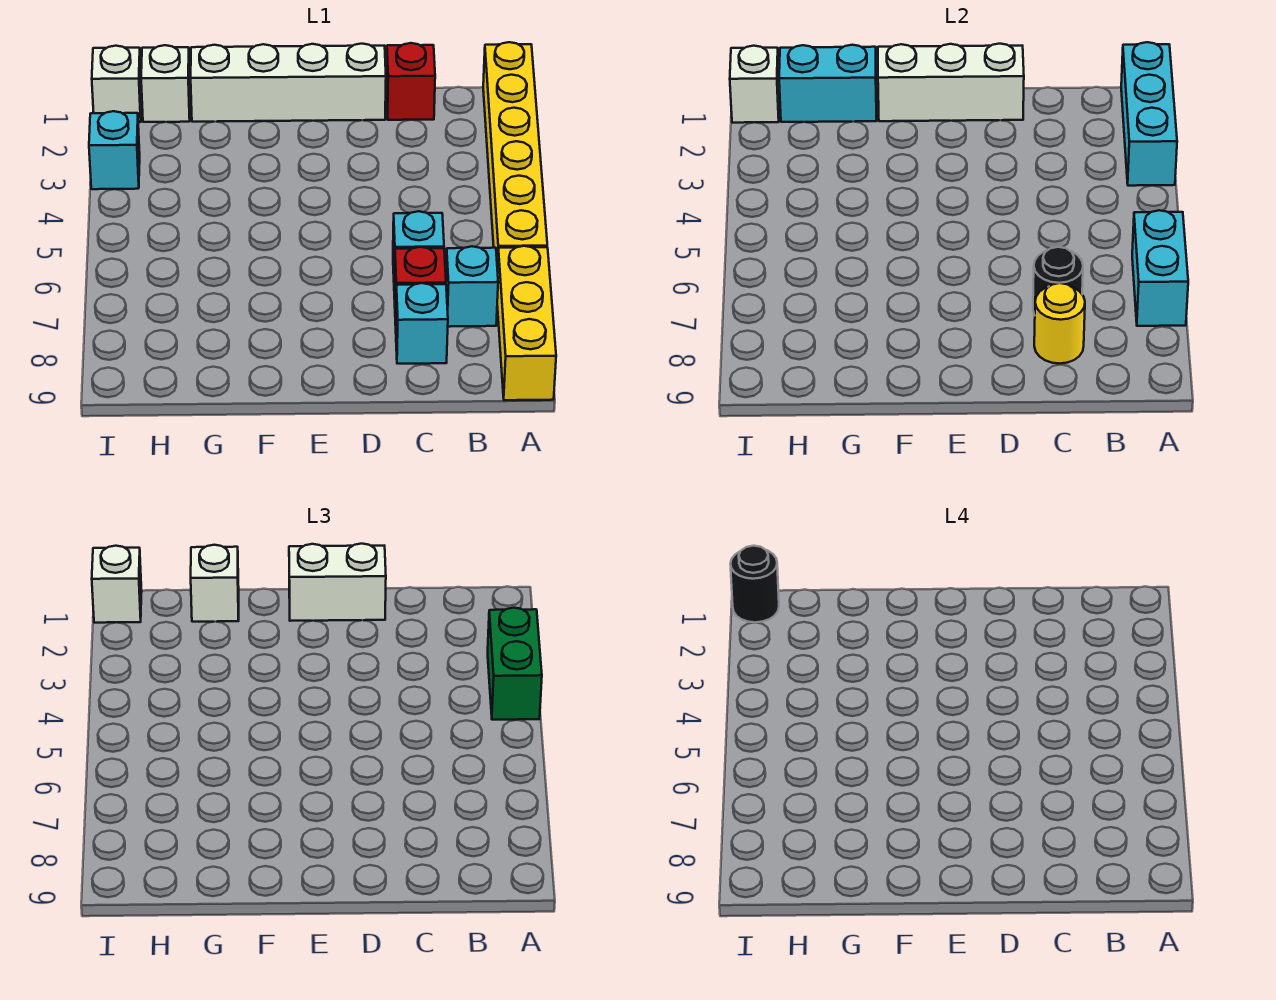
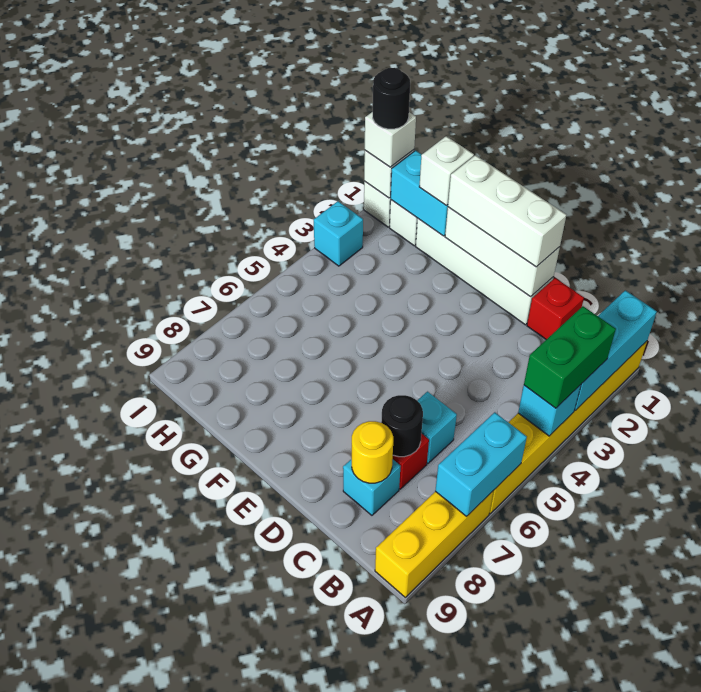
cyan brick B7 level 1 -> cyan brick A4 level 2
white brick D1:E1 level 3 -> white brick D1:F1 level 3

